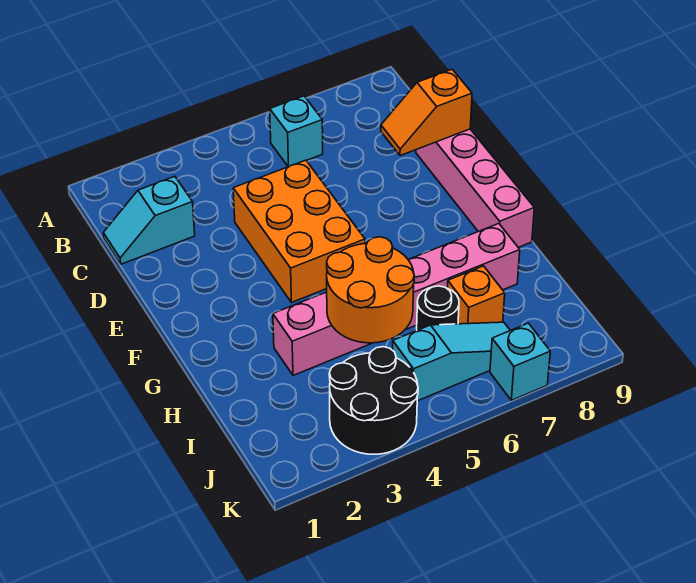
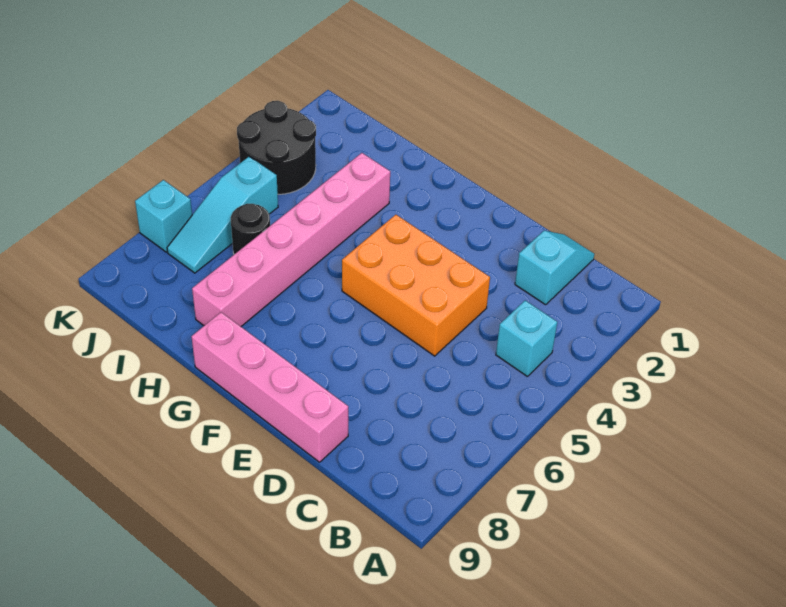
cyan brick B6 level 1 -> cyan brick B4 level 1
orange slope D8:D9 level 2 top 9 -> none
orange round brick H4:I5 level 2 -> none
orange brick I7 level 1 -> none

